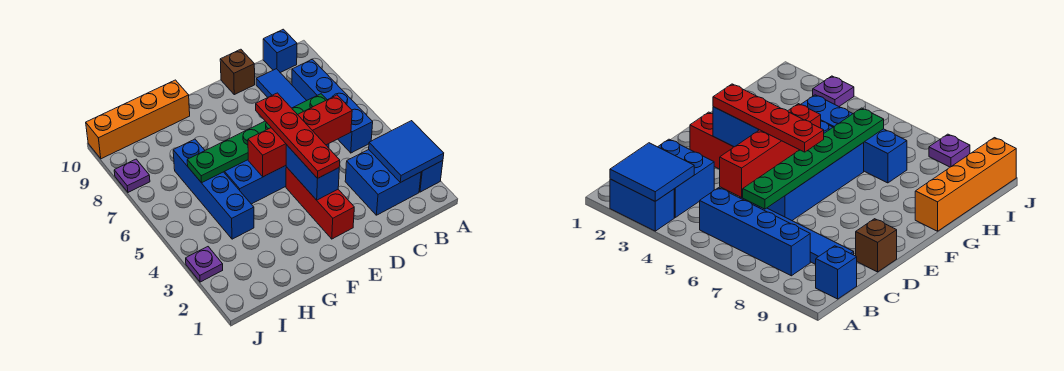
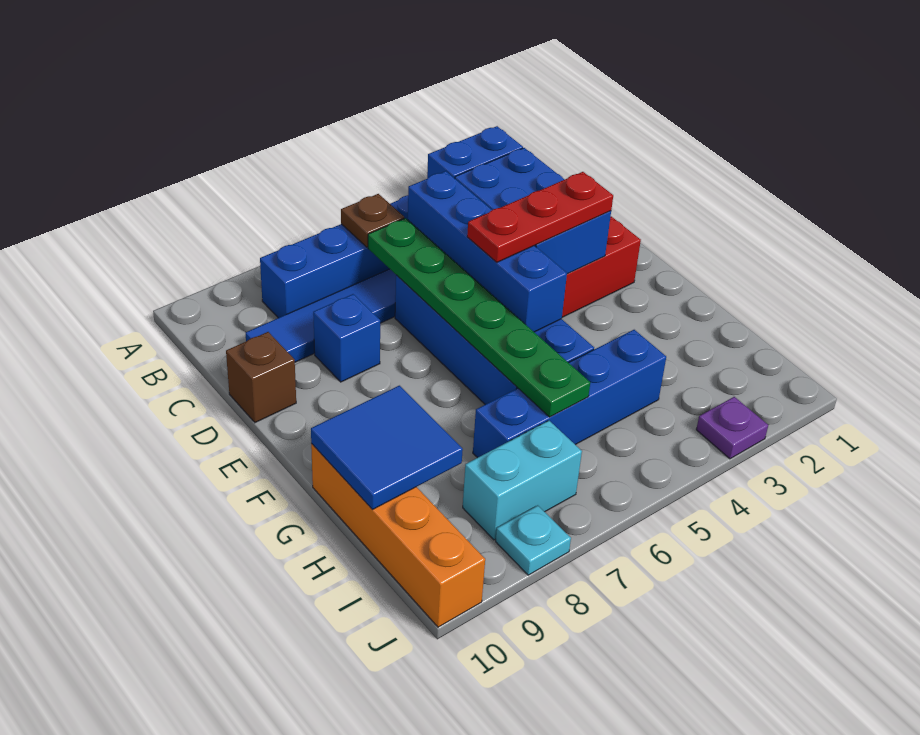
blue tile A2:B3 level 2 -> blue tile G9:H10 level 2
none -> brown plate B6 level 2
blue brick B10 level 1 -> blue brick D8 level 1
red brick C5:F5 level 2 -> blue brick C5:F5 level 2
red plate E3:E6 level 3 -> red plate E3:E5 level 3
none -> cyan brick I7:I8 level 1
purple plate J8 level 1 -> cyan plate J8 level 1

